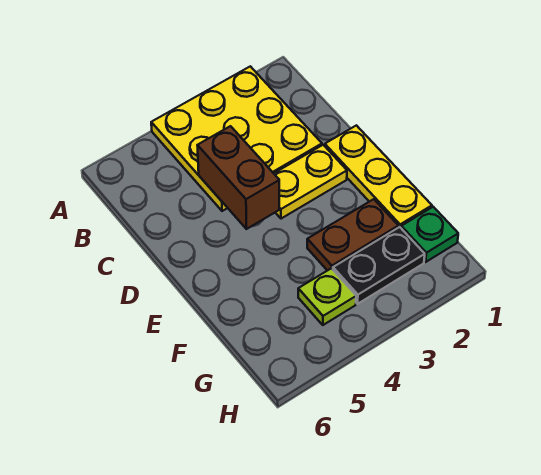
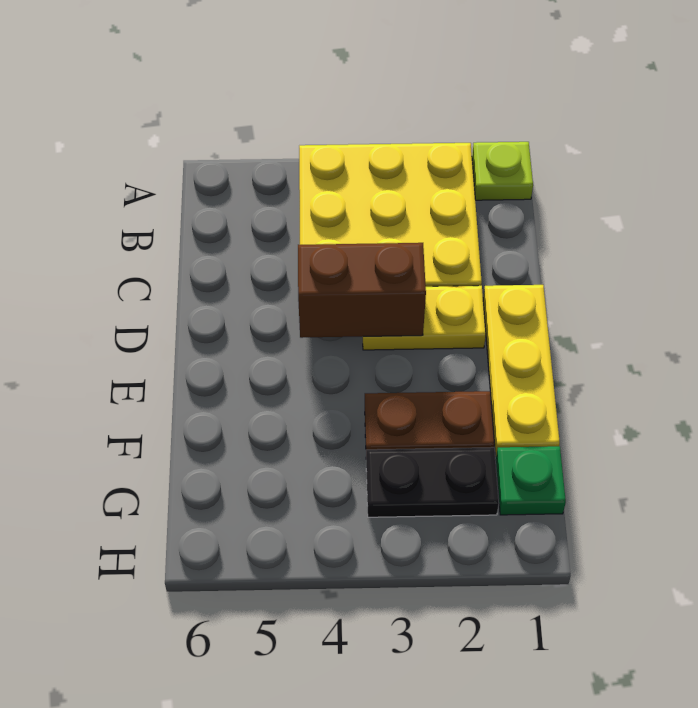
brown brick C4:D4 level 2 -> brown brick D3:D4 level 2
lime plate G4 level 1 -> lime plate A1 level 1

